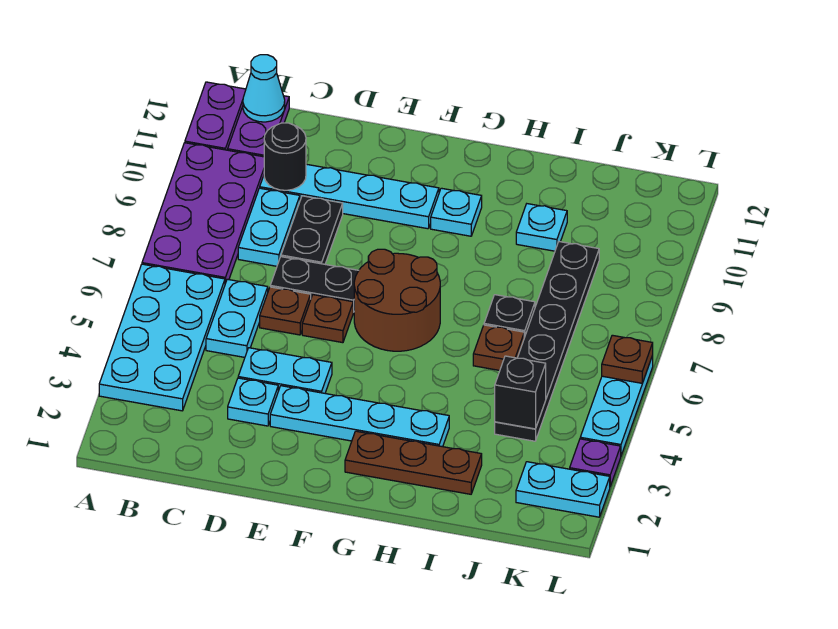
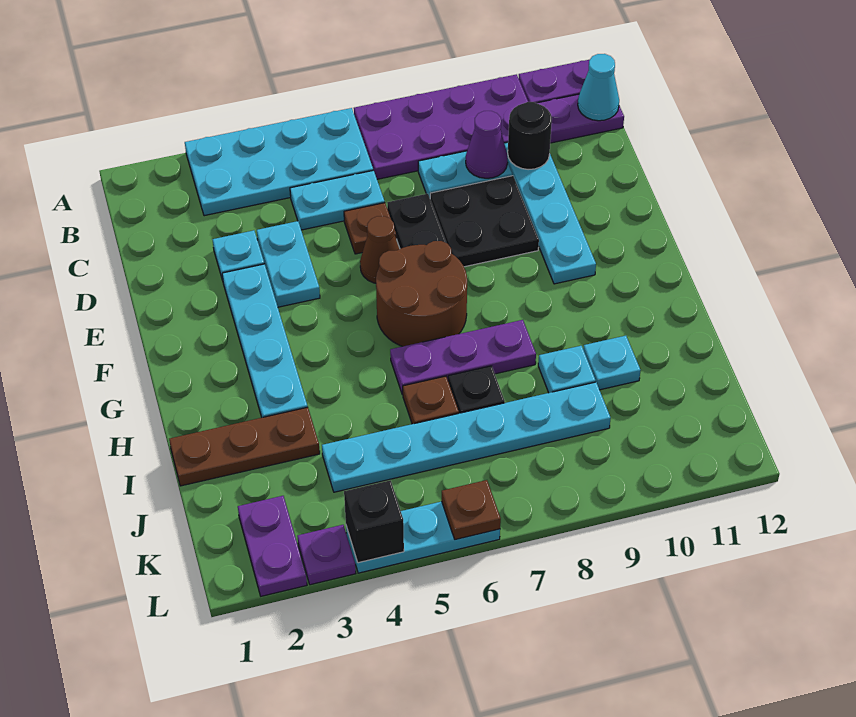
none -> purple cone C9 level 2
black plate D8:D9 level 1 -> black plate D8:E9 level 1
brown plate E6 level 1 -> brown cone E6 level 1
brown plate G2:I2 level 1 -> brown plate I1:I3 level 1
cyan plate G10 level 1 -> cyan plate I9 level 1
none -> purple plate H6:H8 level 1
black plate J4:J9 level 1 -> cyan plate J4:J9 level 1
black brick J4 level 2 -> black brick L4 level 2
cyan plate K2:L2 level 1 -> purple plate K2:L2 level 1

